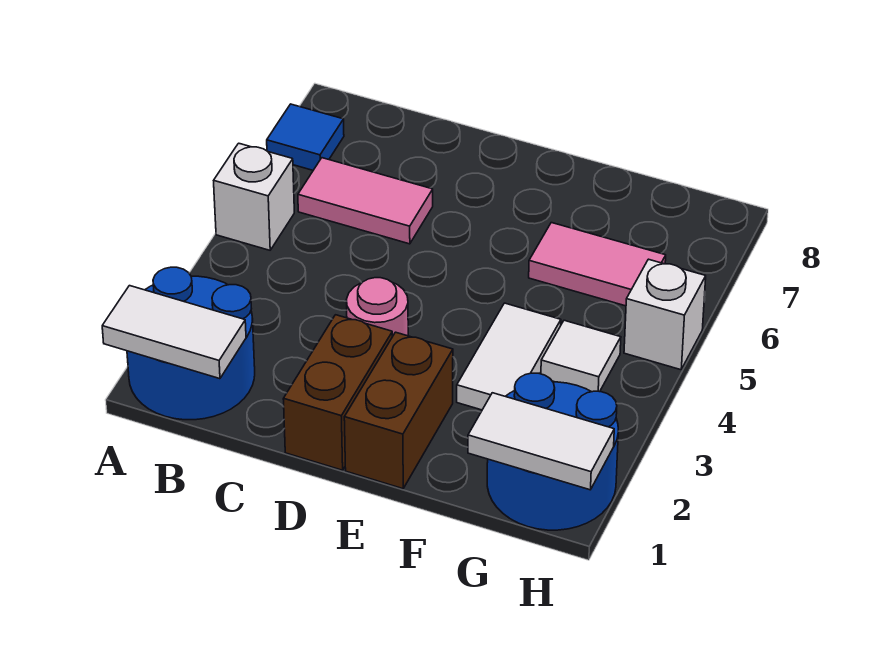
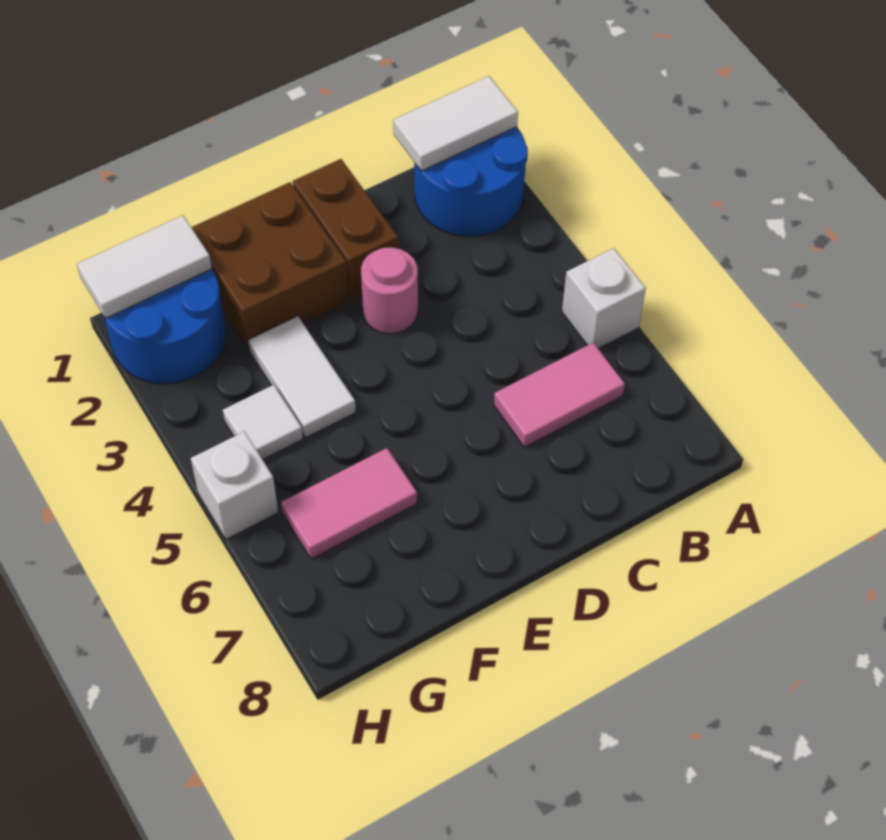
blue tile A7 level 1 -> none
brown brick E1:E2 level 1 -> brown brick E1:F2 level 1

